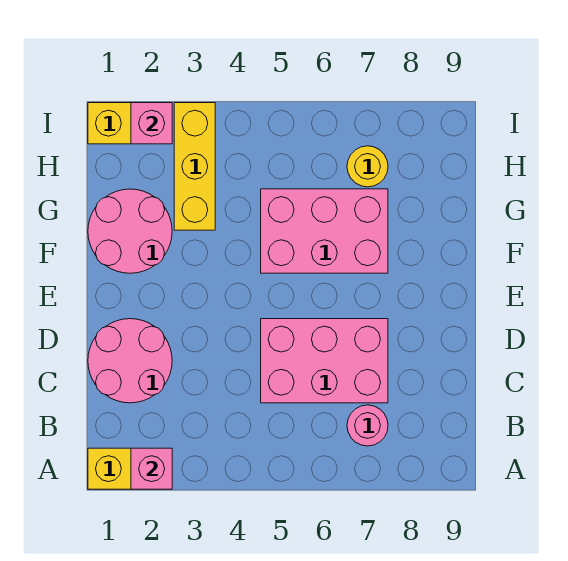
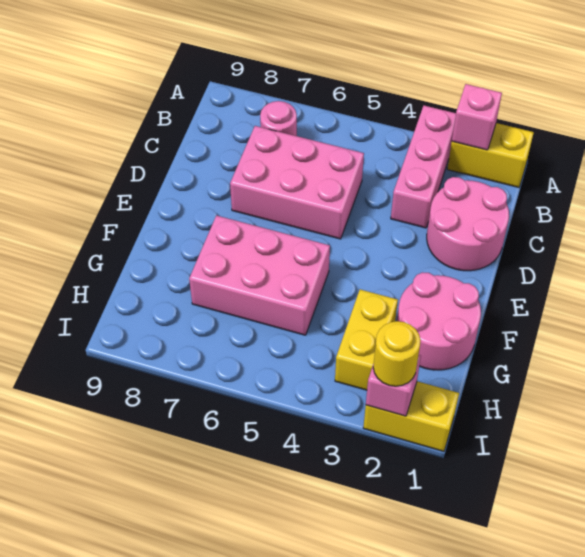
none -> pink brick A3:C3 level 1
yellow brick G3:I3 level 1 -> yellow brick G3:H3 level 1
yellow round brick H7 level 1 -> yellow round brick I2 level 3

